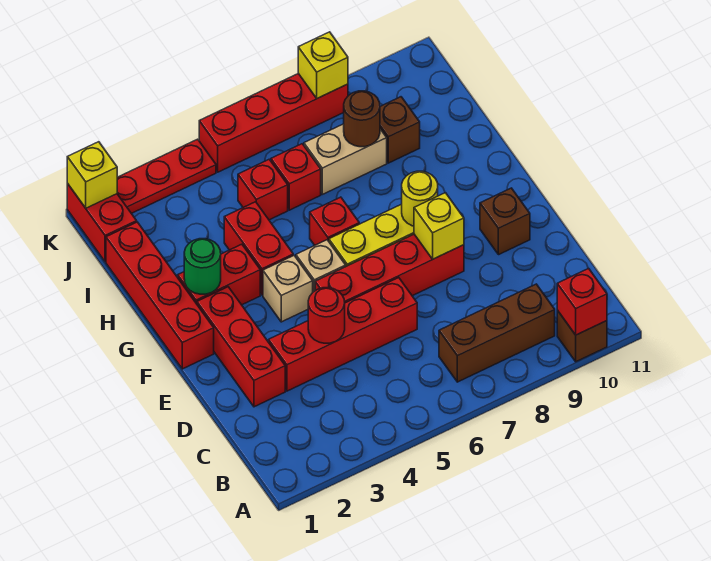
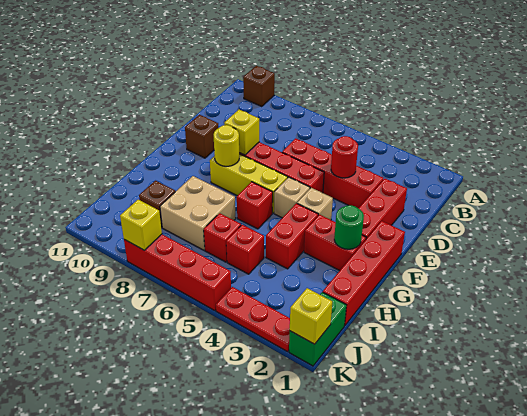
red brick A10 level 2 -> none
brown brick B7:B9 level 1 -> none
tan brick I7:I8 level 1 -> tan brick H7:I8 level 1
brown round brick I8 level 2 -> none
red brick J1:K1 level 1 -> green brick J1:K1 level 1

